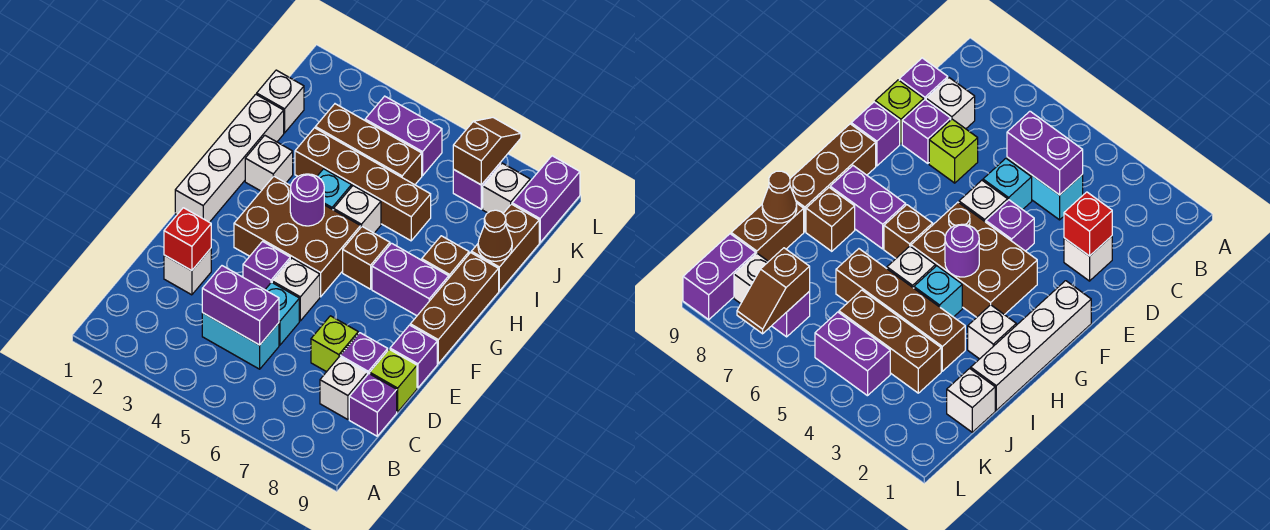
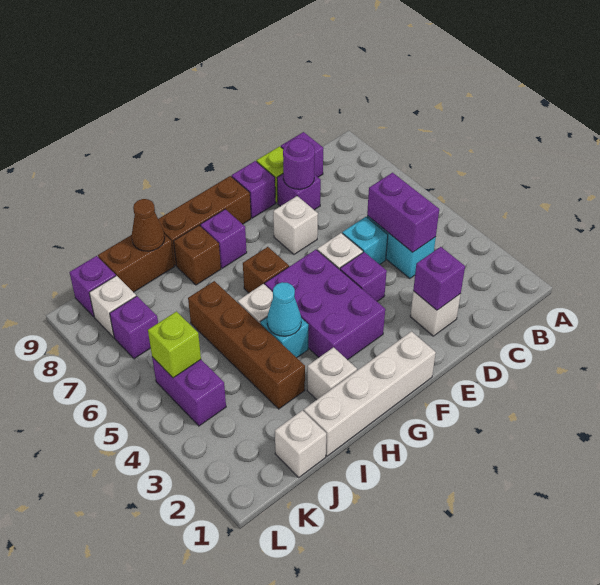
white brick C8 level 1 -> white brick E7 level 1
red brick D2 level 2 -> purple brick D2 level 2
lime brick D7 level 1 -> lime brick K5 level 2
brown brick F3:G5 level 1 -> purple brick F3:G5 level 1
purple round brick G4 level 2 -> purple round brick D8 level 2
purple brick G7:G8 level 1 -> purple brick G8 level 1
none -> cyan cone H4 level 2
brown brick J3:J5 level 1 -> none
brown slope K7:L7 level 2 top K -> none
purple brick K9:L9 level 1 -> purple brick K9 level 1

